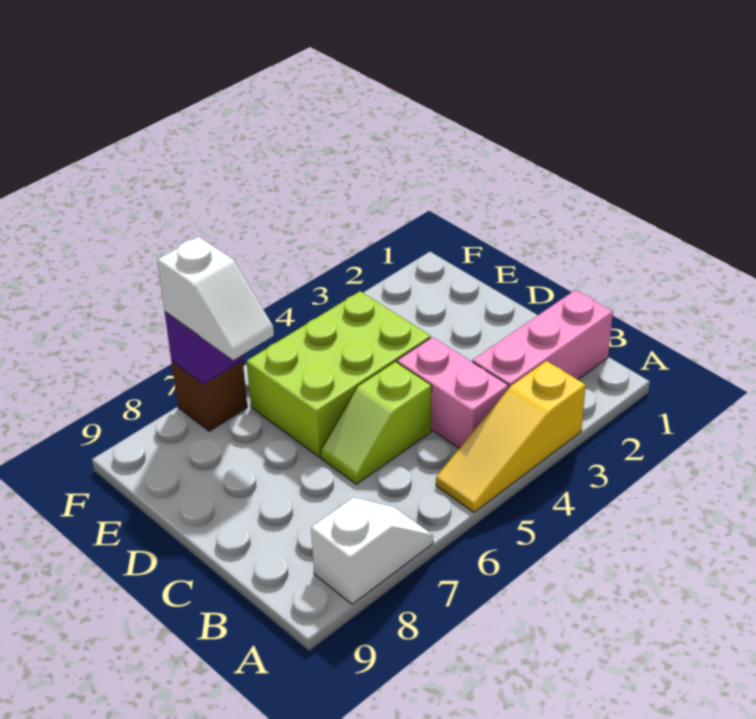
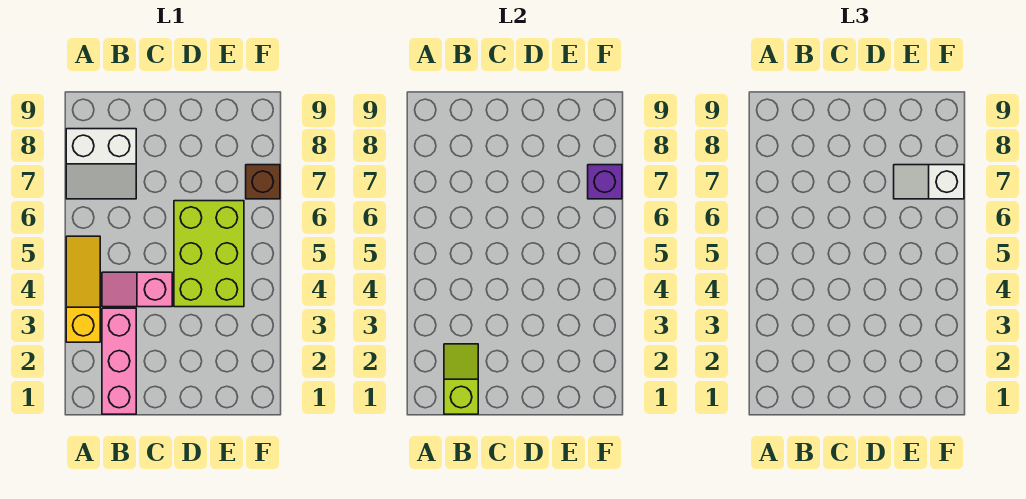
white slope A7:A8 level 1 top 8 -> white slope A7:B8 level 1 top 8
pink brick B4:C4 level 1 -> pink slope B4:C4 level 1 top C
lime slope C5:C6 level 1 top 5 -> lime slope B1:B2 level 2 top 1

